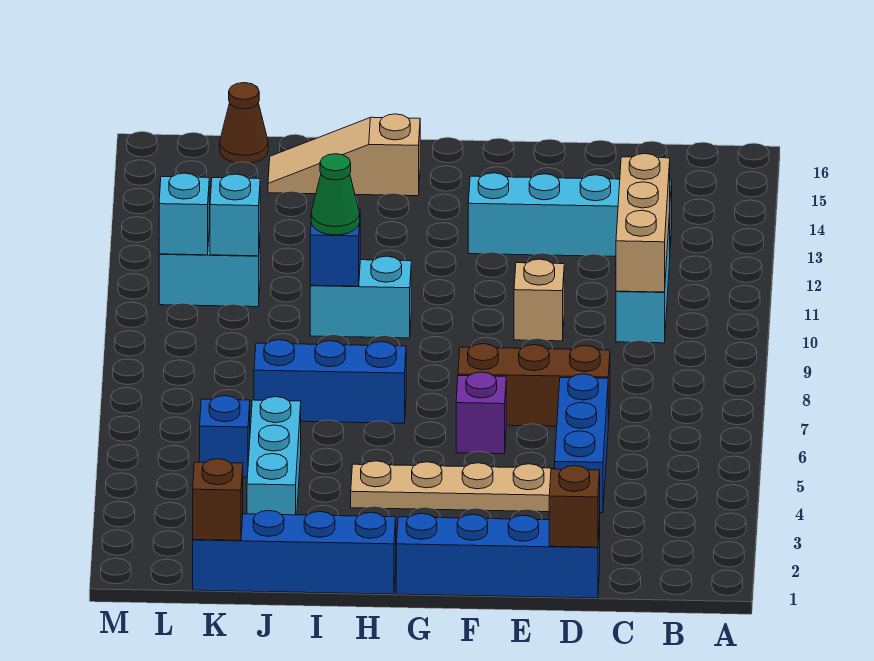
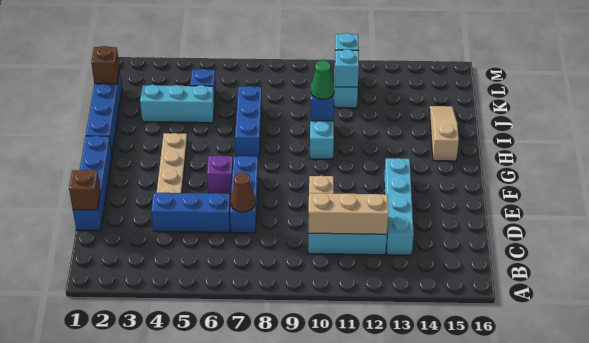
brown brick D7:F7 level 1 -> blue brick D7:F7 level 1
brown cone K16 level 1 -> brown cone D7 level 2

